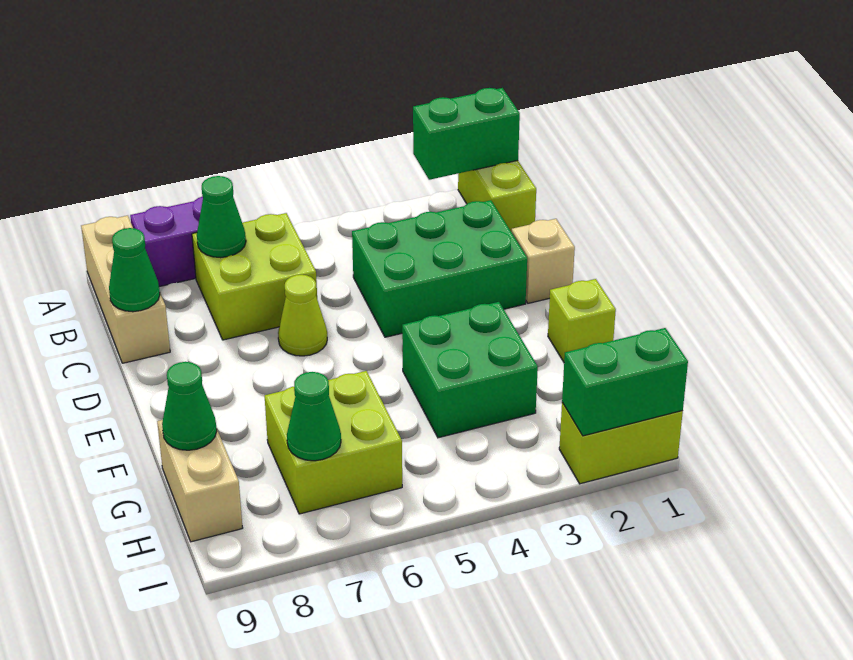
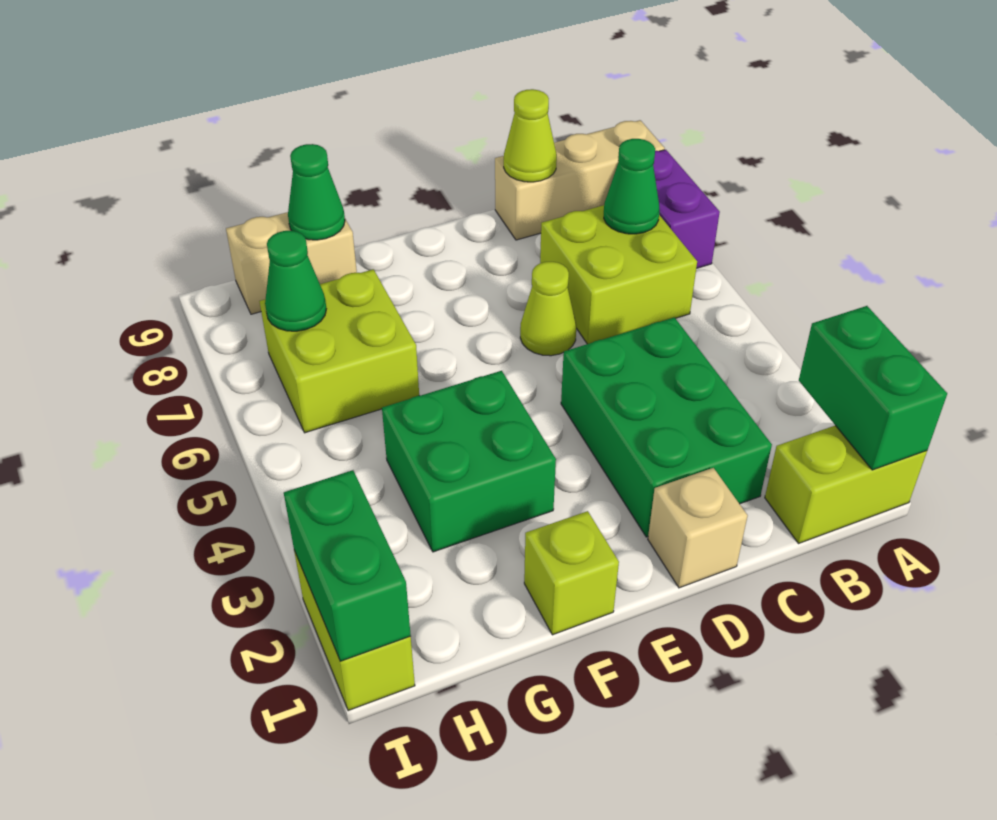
green cone C9 level 2 -> lime cone C9 level 2

